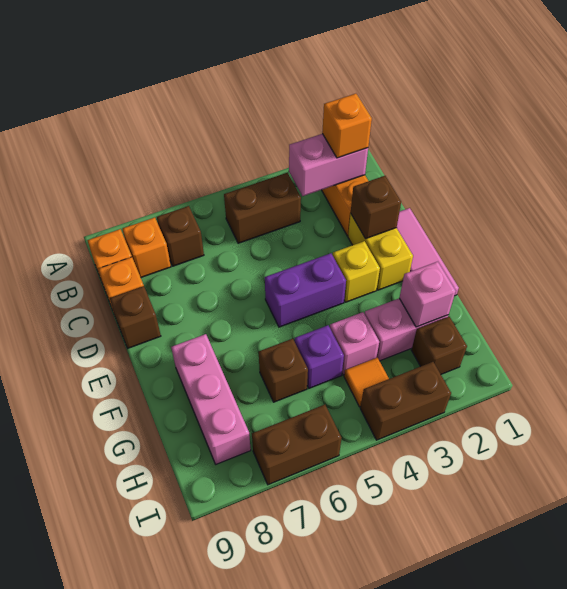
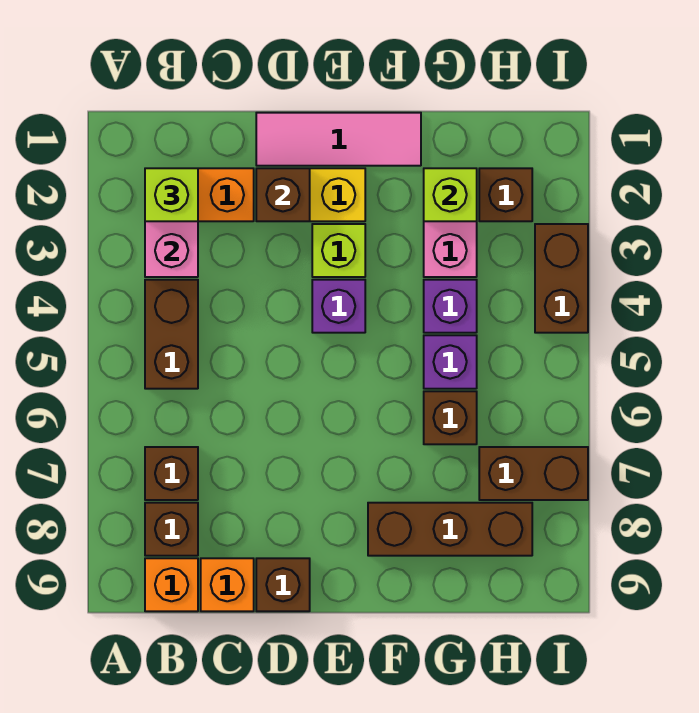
orange brick B2 level 3 -> lime brick B2 level 3
orange brick B8 level 1 -> brown brick B8 level 1
yellow brick E3 level 1 -> lime brick E3 level 1
purple brick E4:E5 level 1 -> purple brick E4 level 1
pink brick F8:H8 level 1 -> brown brick F8:H8 level 1
pink brick G2 level 2 -> lime brick G2 level 2
pink brick G4 level 1 -> purple brick G4 level 1
orange tile H4 level 1 -> none
brown brick I6:I7 level 1 -> brown brick H7:I7 level 1

